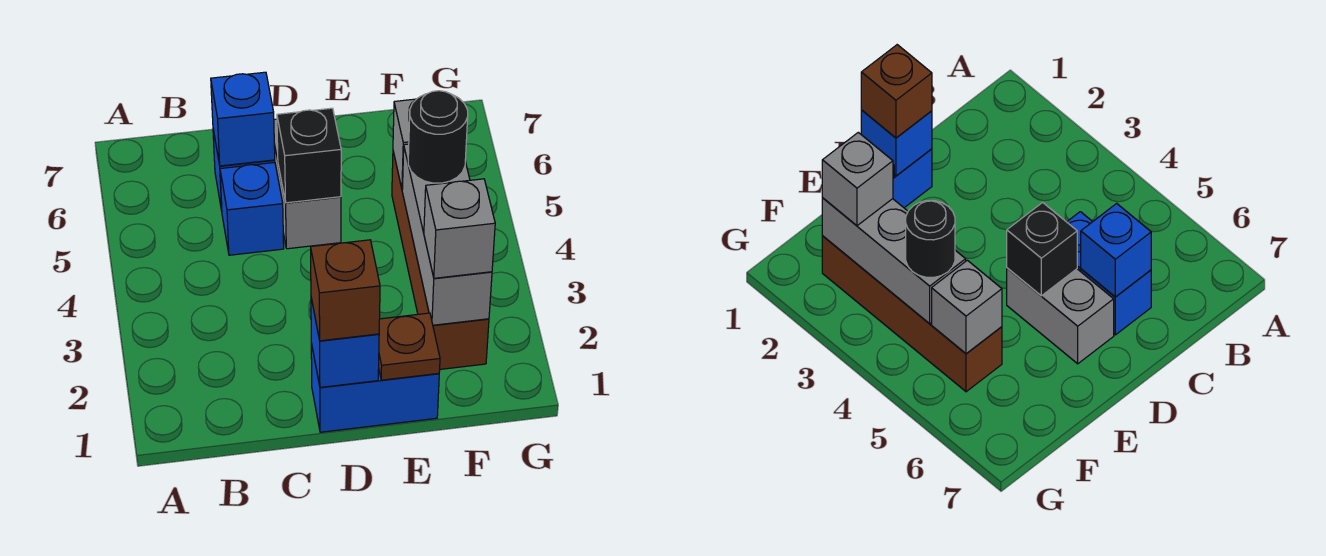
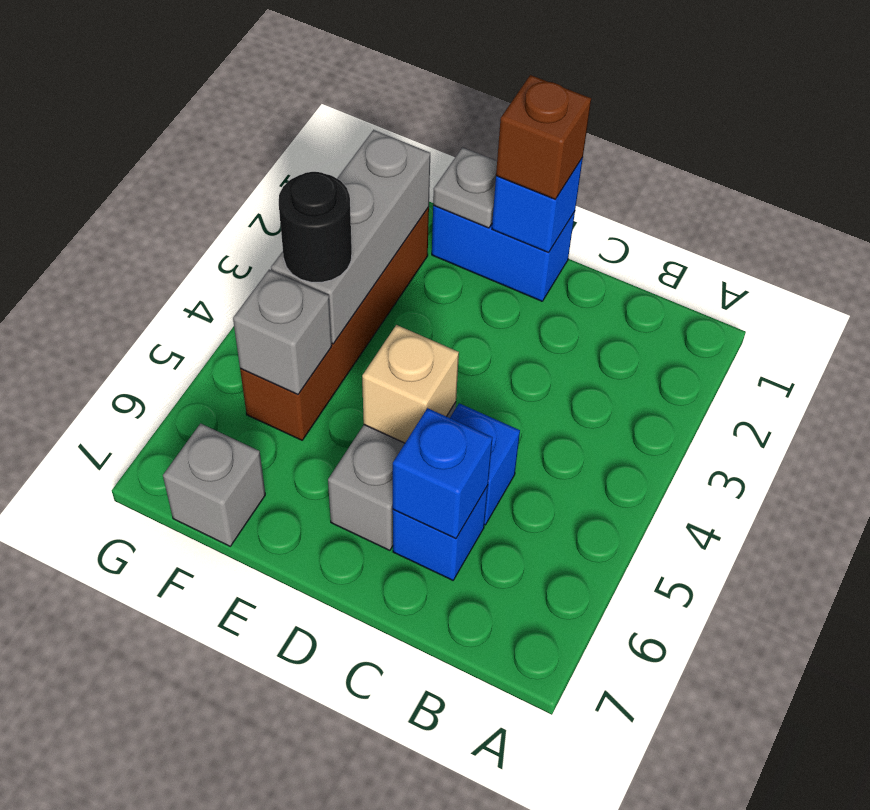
black brick D5 level 2 -> tan brick D5 level 2
brown plate E1 level 2 -> grey plate E1 level 2
grey brick F2 level 3 -> grey brick F7 level 1

